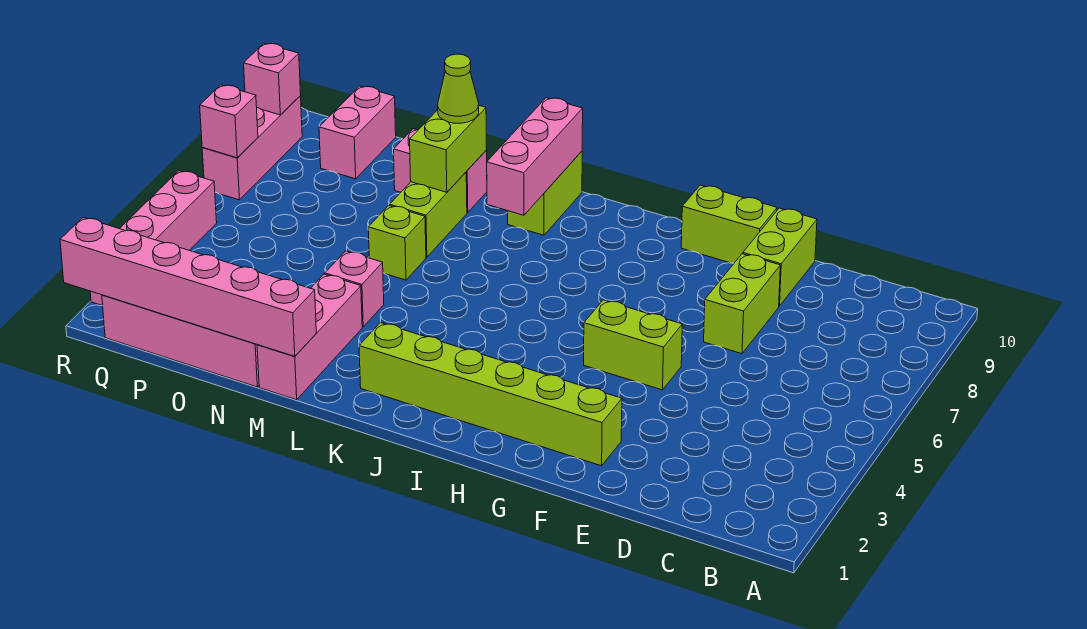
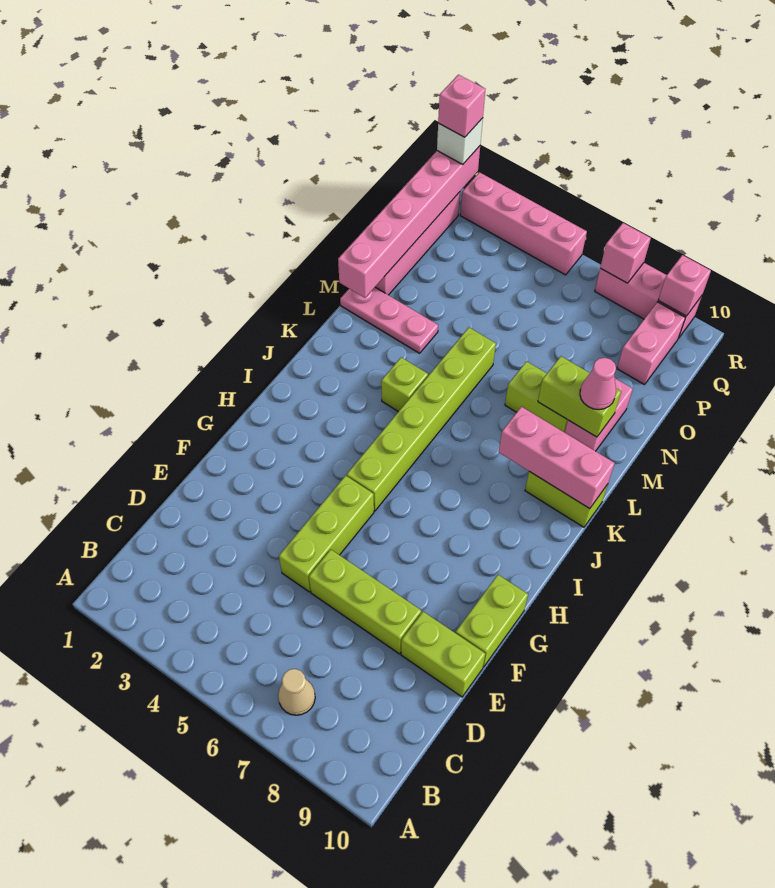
none -> tan cone B7 level 1
lime brick E7:E8 level 1 -> lime brick E6:E8 level 1
lime brick F2:K2 level 1 -> lime brick H5:M5 level 1
lime brick F5:G5 level 1 -> lime brick E5:G5 level 1
pink brick M1:M3 level 1 -> pink plate M1:M3 level 1
pink brick M4 level 1 -> pink brick R1 level 4
lime brick M6 level 1 -> lime brick K4 level 1
lime cone M9 level 3 -> pink cone M9 level 3
pink brick P9:P10 level 1 -> pink brick P9:Q9 level 1
none -> white brick R1 level 3

